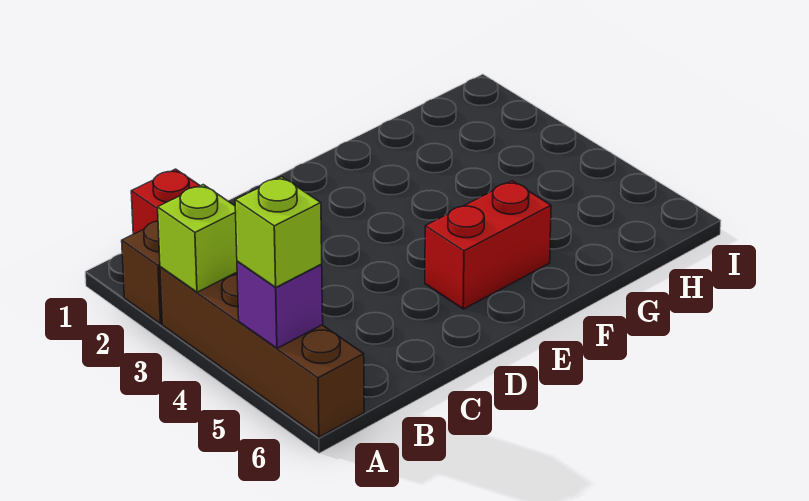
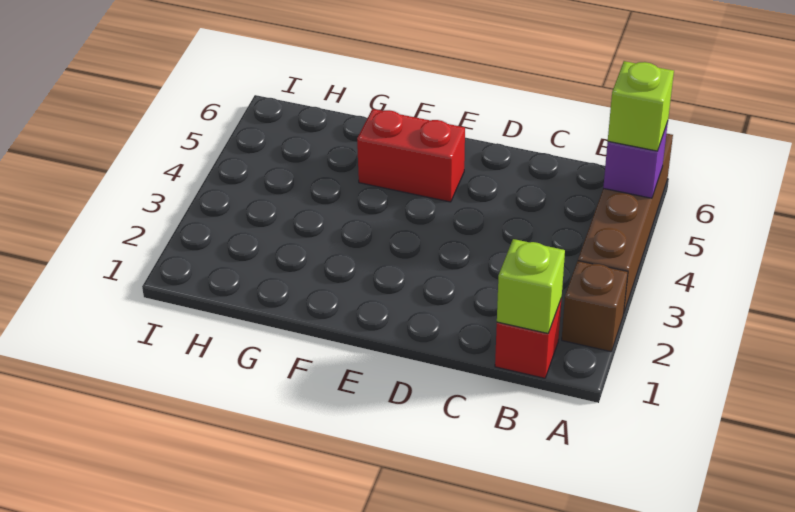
lime brick A3 level 2 -> lime brick B1 level 2

